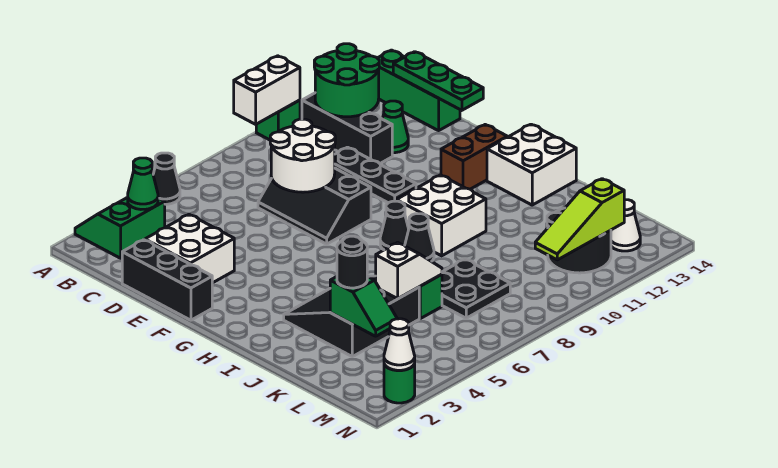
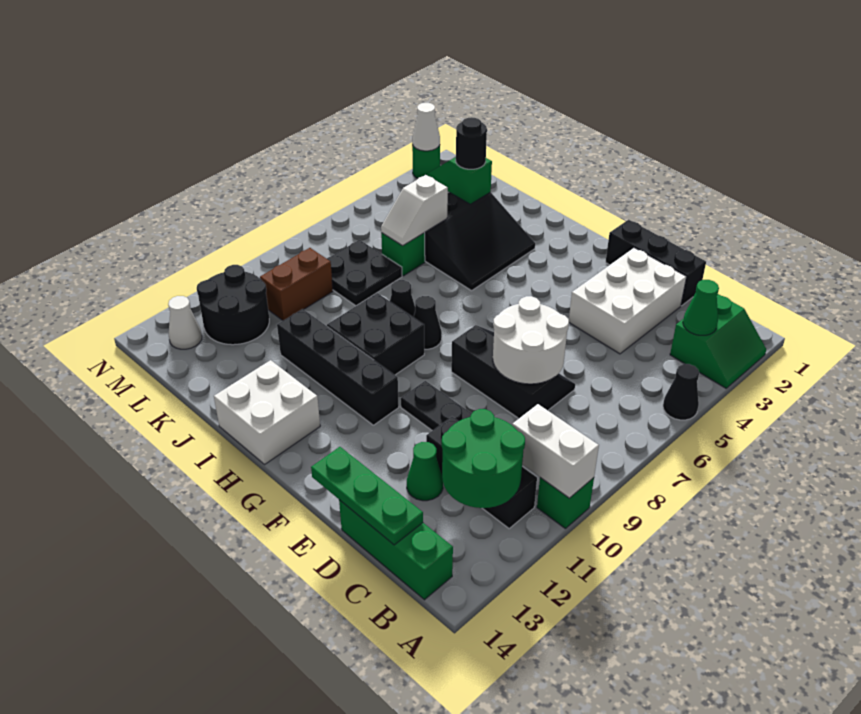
white brick A9:A10 level 2 -> white brick A10:B10 level 2
white brick D2:E3 level 1 -> white brick D2:E4 level 1
none -> black brick G11:J11 level 1
brown brick G12:G13 level 1 -> brown brick L9:L10 level 1
white brick H9:I10 level 1 -> black brick H9:I10 level 1
lime slope M10:M12 level 2 top 12 -> none

